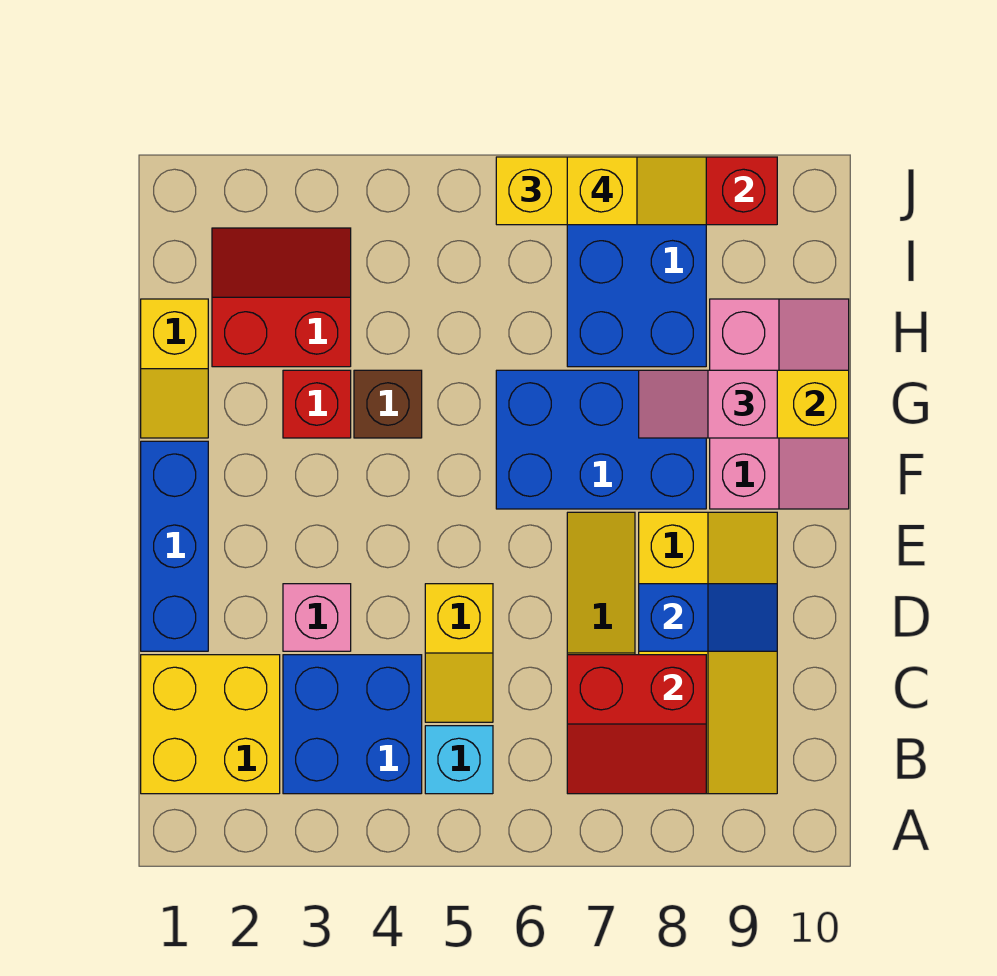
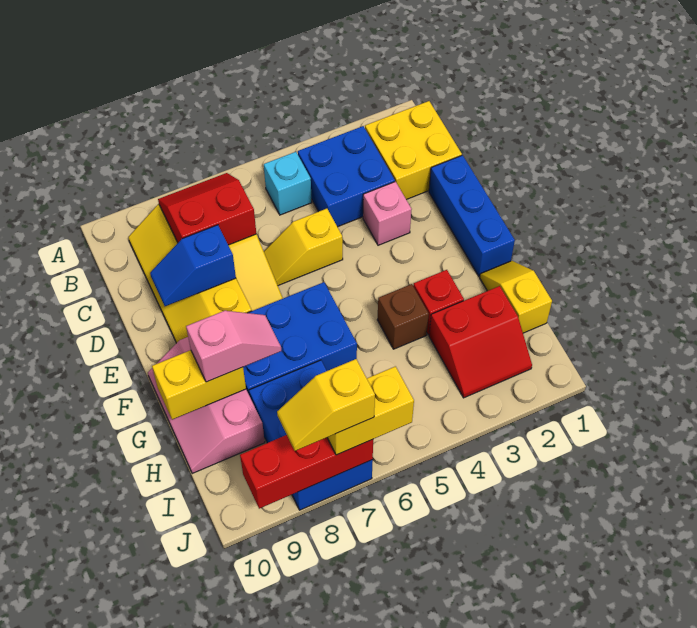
yellow slope C5:D5 level 1 top D -> yellow slope D5:D6 level 1 top 5

